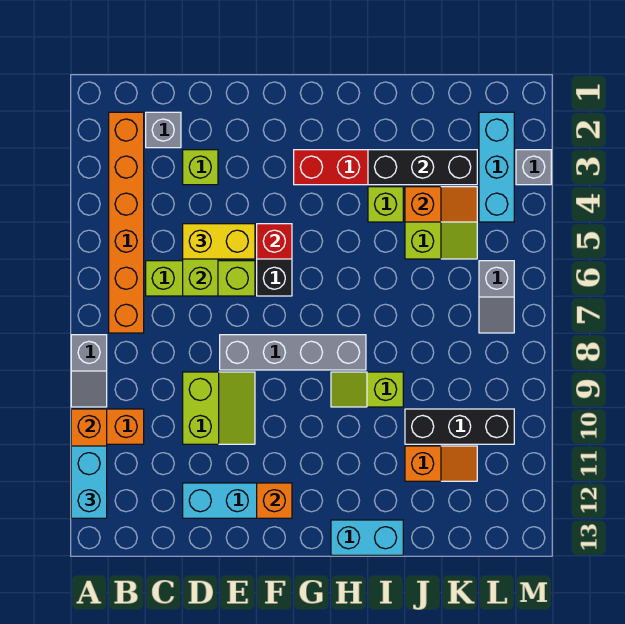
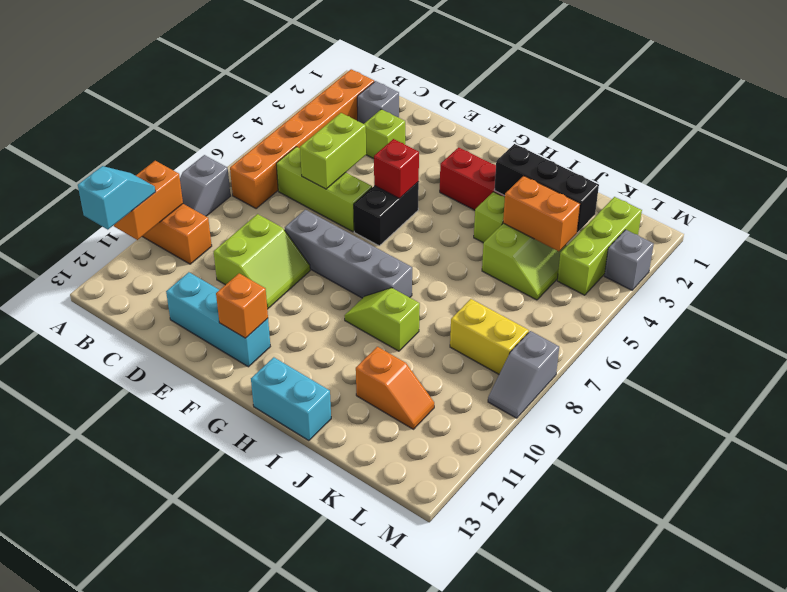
cyan brick A11:A12 level 3 -> cyan slope A11:A12 level 3 top 12
yellow brick D5:E5 level 3 -> yellow brick K8:L8 level 1
orange slope J4:K4 level 2 top J -> orange brick J4:K4 level 2
black brick J10:L10 level 1 -> none
cyan brick L2:L4 level 1 -> lime brick L2:L4 level 1
grey slope L6:L7 level 1 top 6 -> grey slope M8:M9 level 1 top 8

